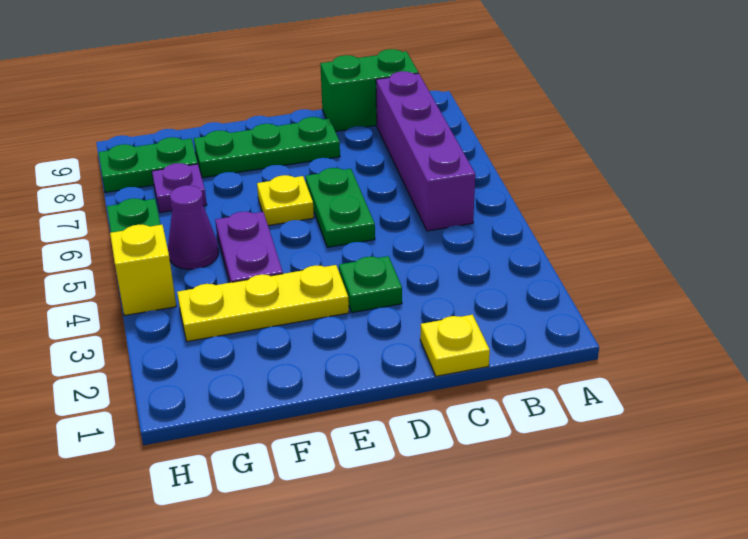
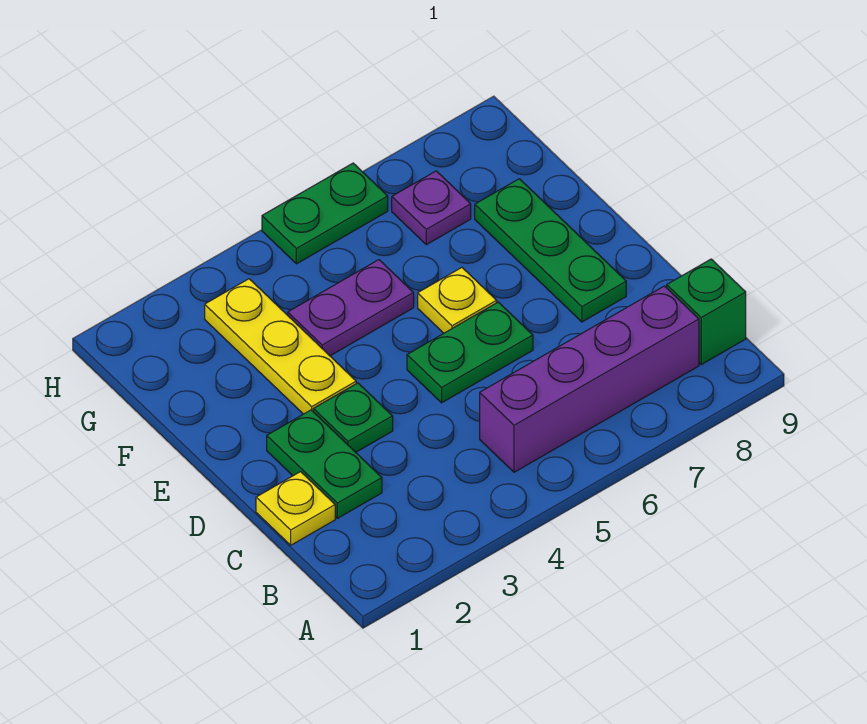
green brick B9:C9 level 1 -> green brick B9 level 1
purple cone G5 level 1 -> none
green plate G8:H8 level 1 -> green plate C2:D2 level 1
yellow brick H4 level 1 -> none

